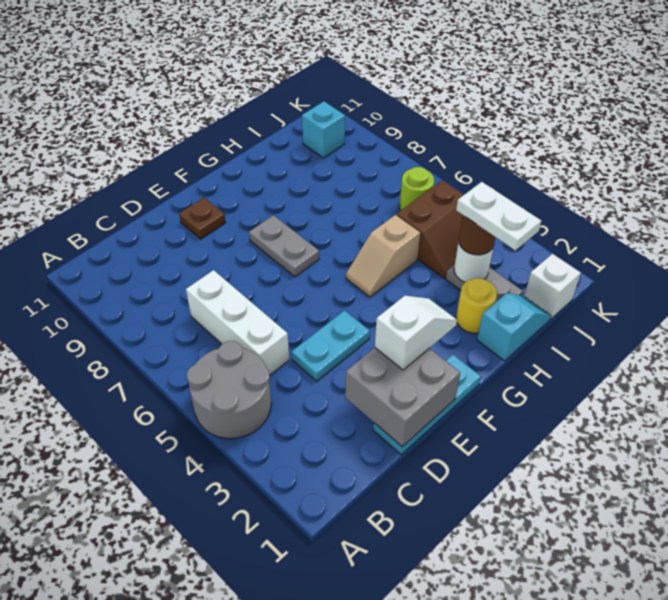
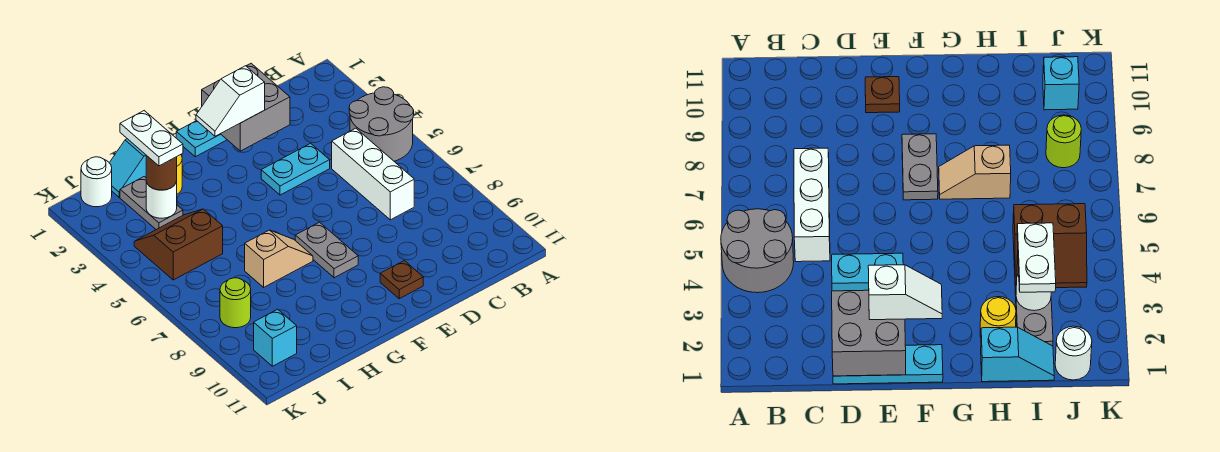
tan slope G5:H5 level 1 top H -> tan slope G7:H7 level 1 top H
white brick J1 level 1 -> white round brick J1 level 1
lime round brick J6 level 1 -> lime round brick J8 level 1

